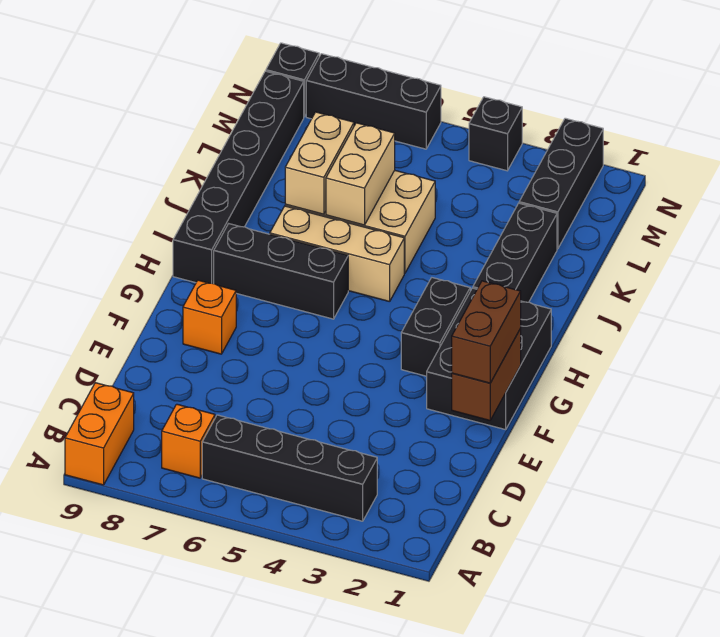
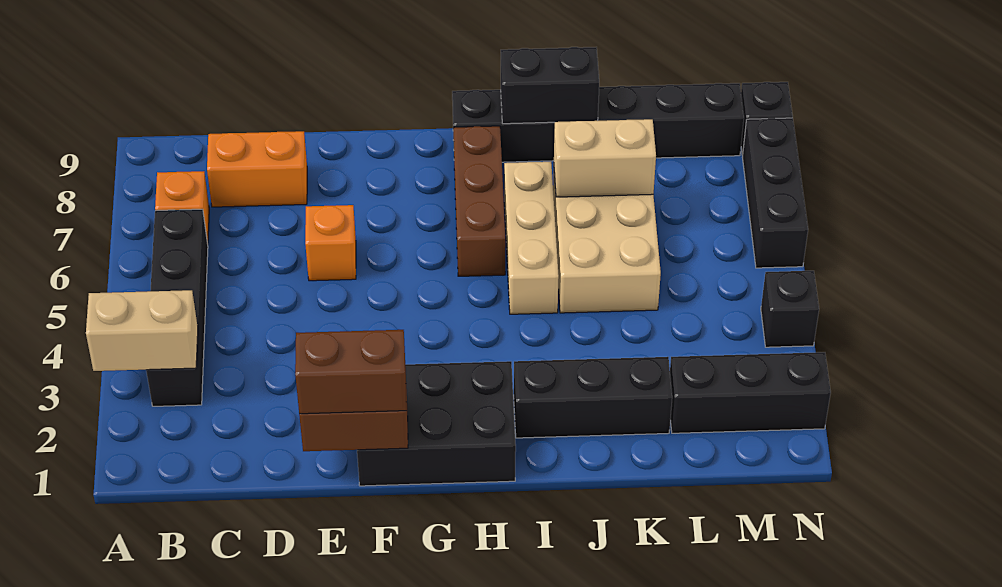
orange brick A9:B9 level 1 -> orange brick C8:D8 level 1
orange brick F8 level 1 -> orange brick E6 level 1
black brick G3:H3 level 1 -> black brick I9:J9 level 2
black brick H6:H8 level 1 -> brown brick H6:H8 level 1
tan brick J6:K6 level 2 -> tan brick A3:B3 level 2

